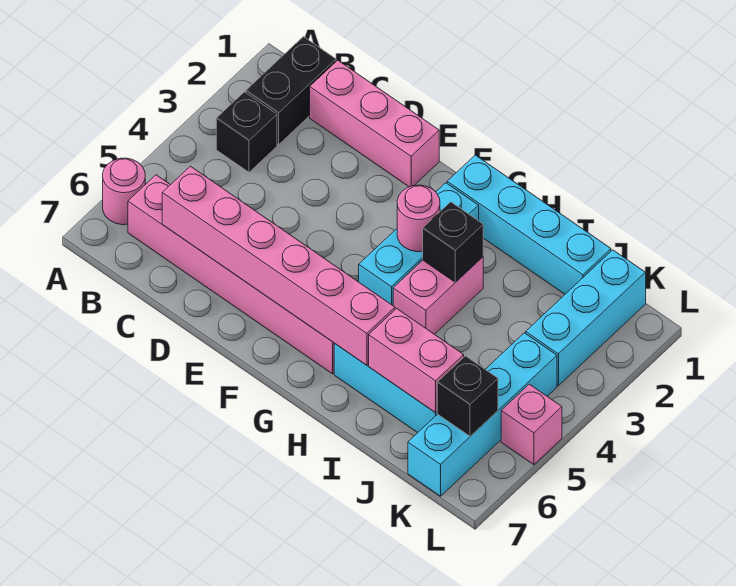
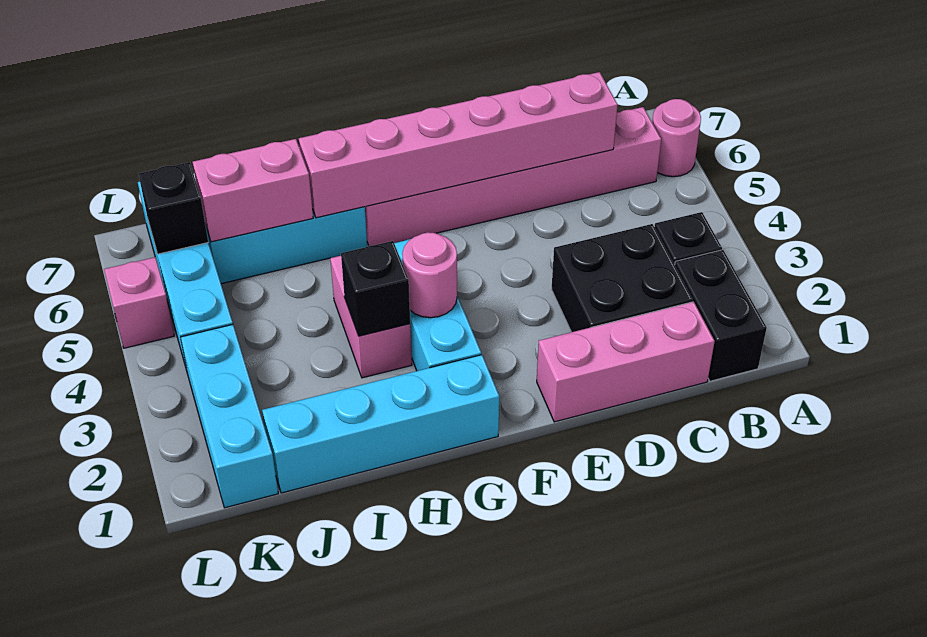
none -> black brick C2:D3 level 1

